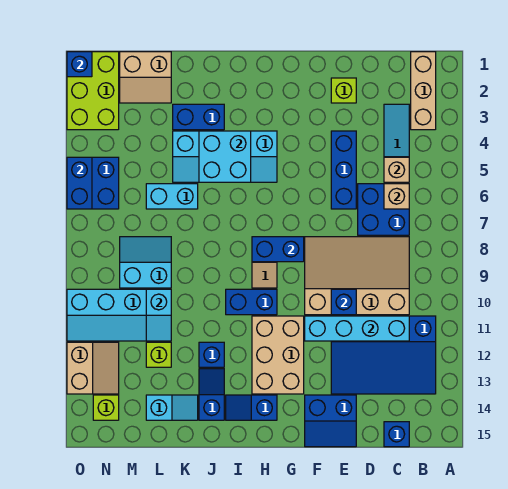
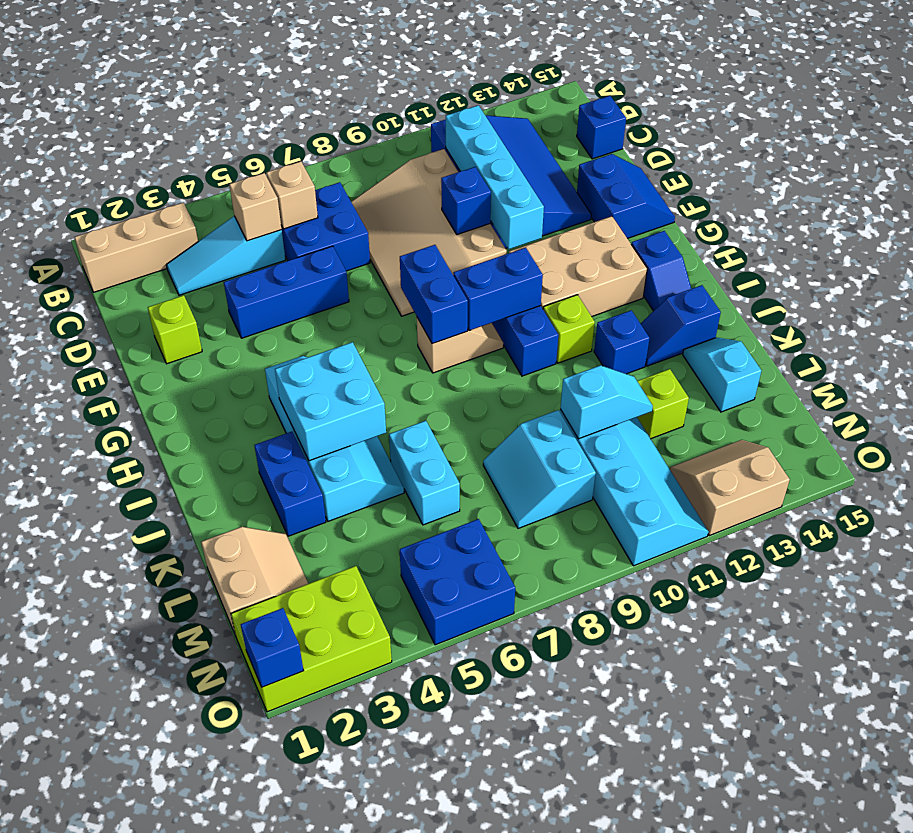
lime brick N14 level 1 -> lime brick I11 level 1
blue brick O5:O6 level 2 -> blue brick H9:H10 level 2

